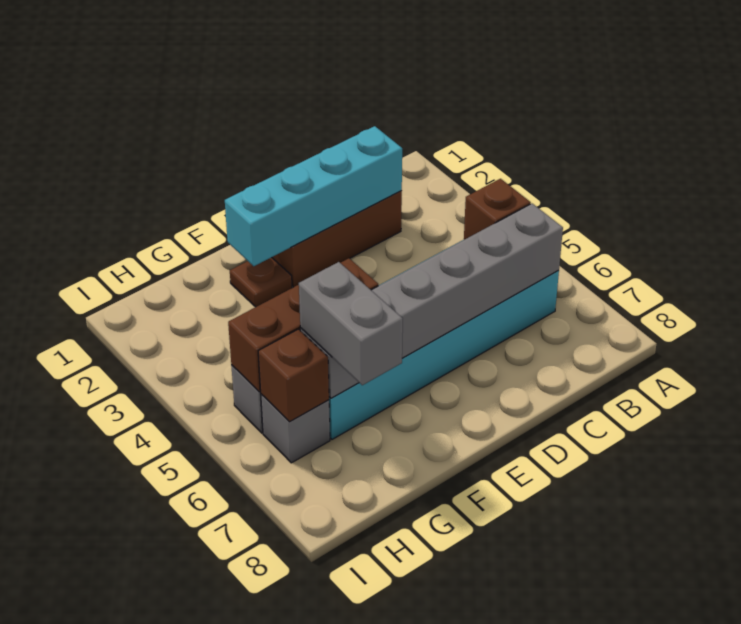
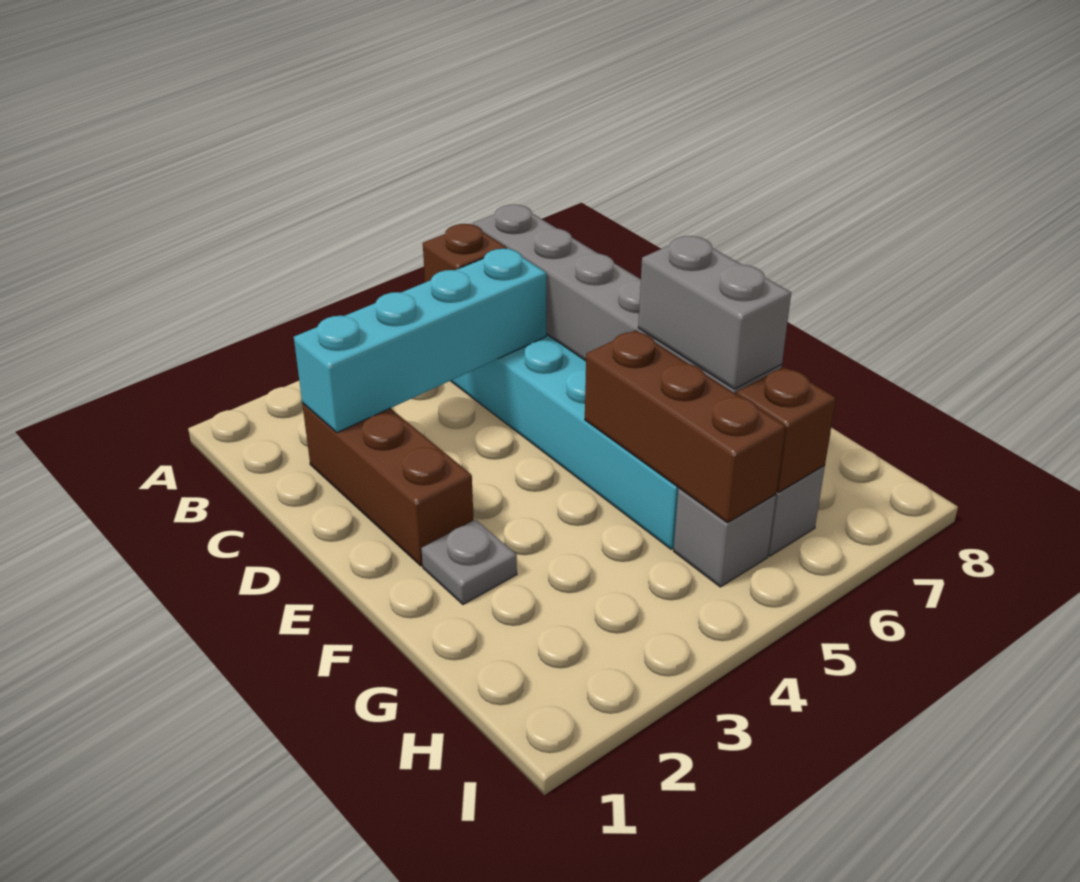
cyan brick C2:F2 level 2 -> cyan brick C2:C5 level 2
brown plate F2 level 1 -> grey plate F2 level 1
grey brick G6:G7 level 3 -> grey brick F6:G6 level 3

